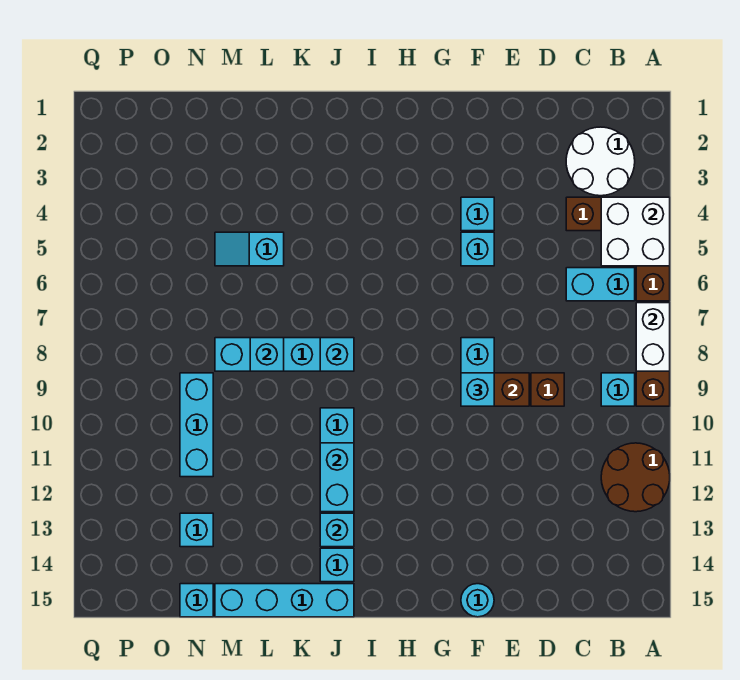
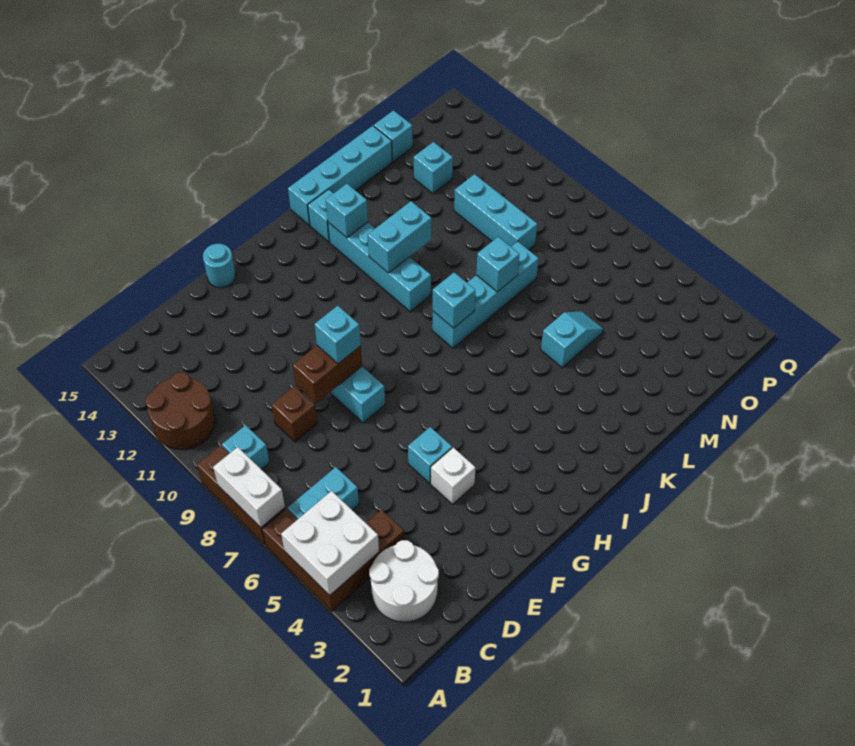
cyan brick F4 level 1 -> white brick F4 level 1
cyan brick J11:J12 level 2 -> cyan brick J11:K11 level 2

